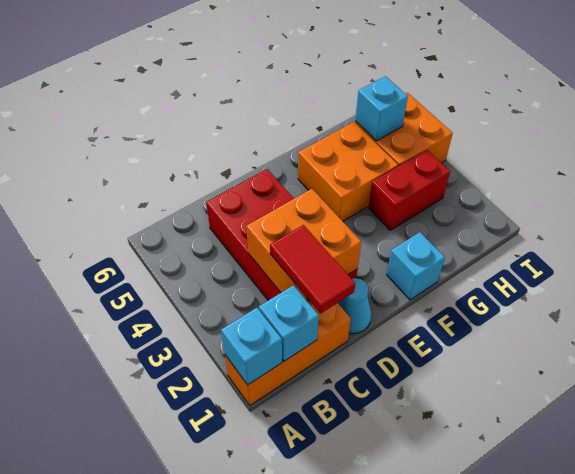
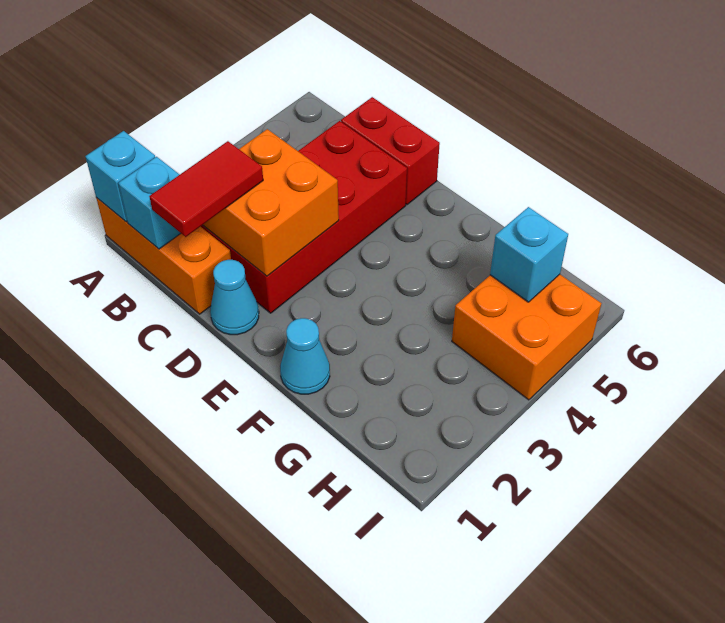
cyan brick F1 level 1 -> cyan cone F1 level 1
orange brick F4:G5 level 1 -> none
red brick G3:H3 level 1 -> red brick C6:D6 level 1

